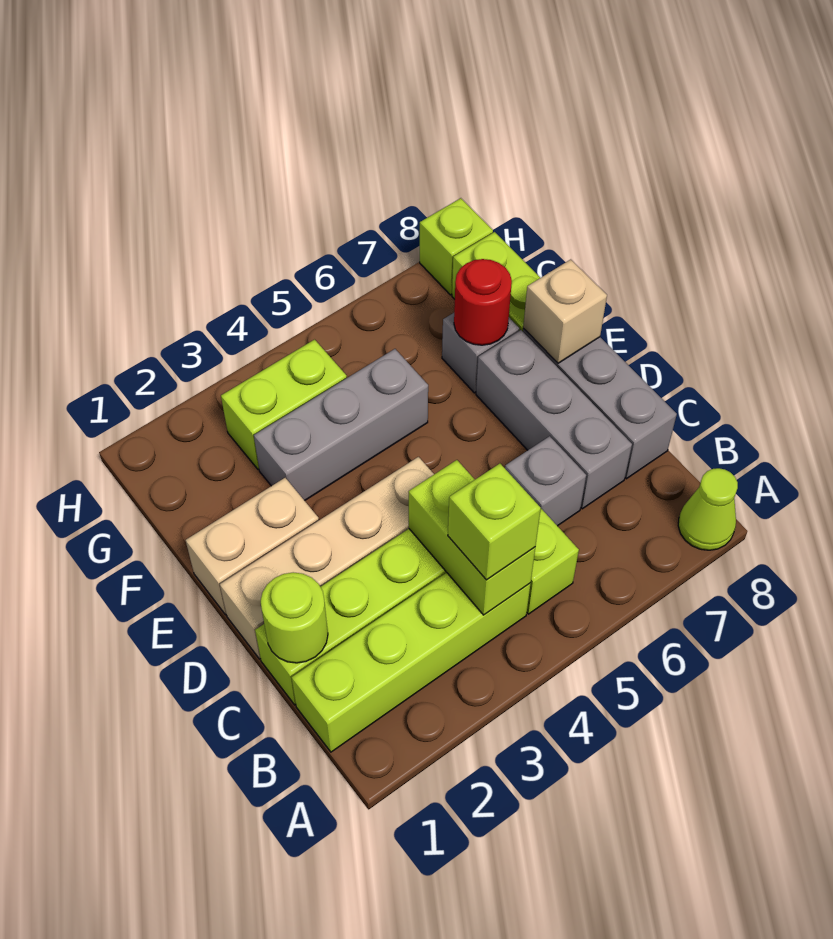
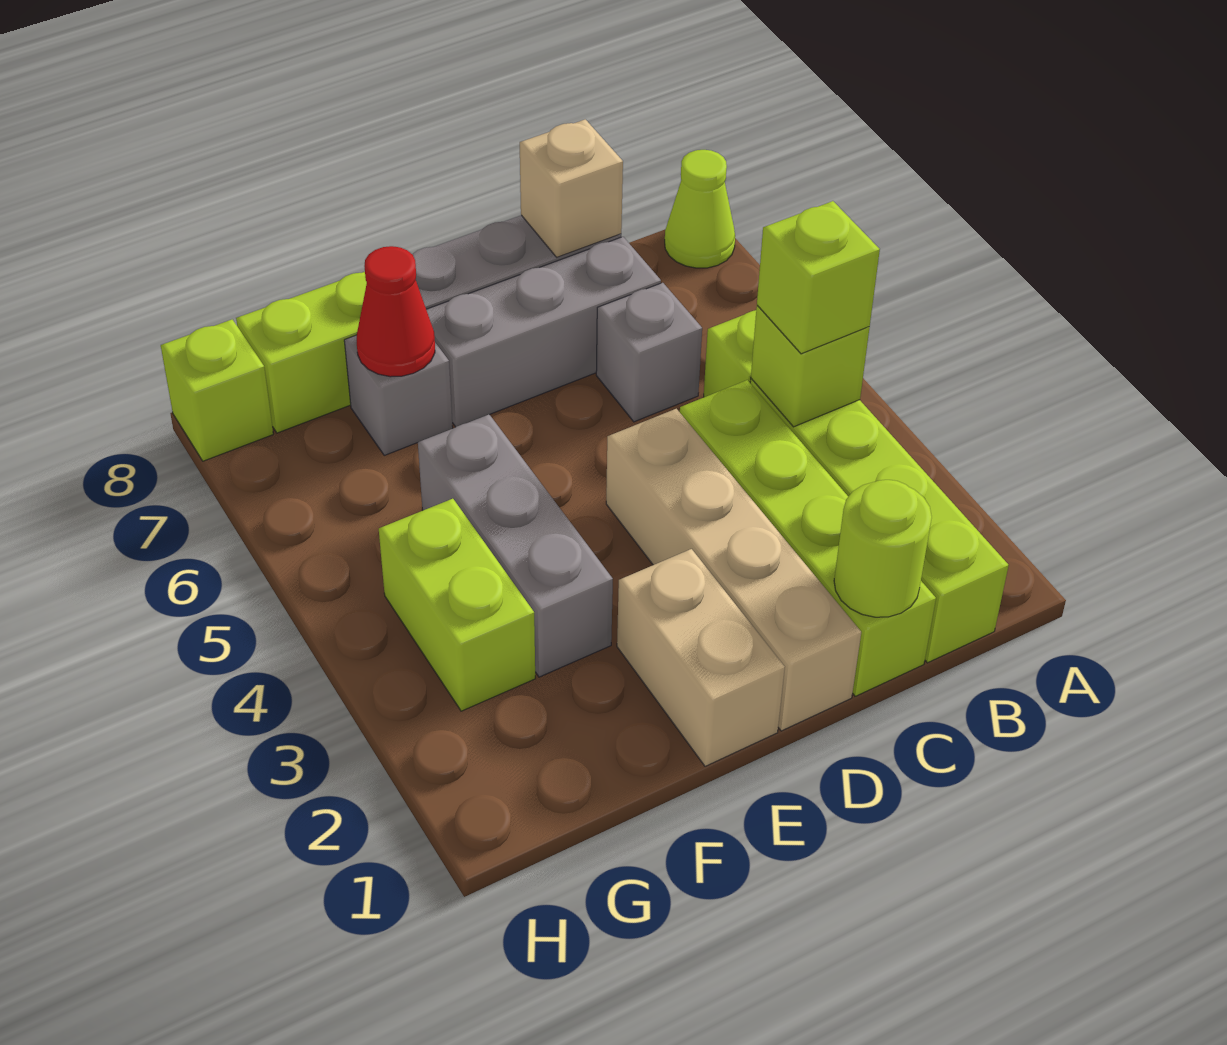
lime brick B4:C4 level 2 -> lime brick B4 level 2
tan brick E8 level 2 -> tan brick C8 level 2
red round brick F7 level 2 -> red cone F7 level 2

